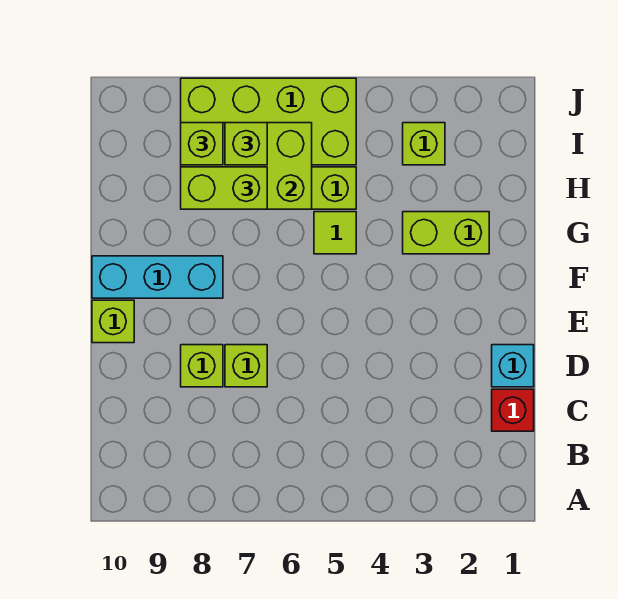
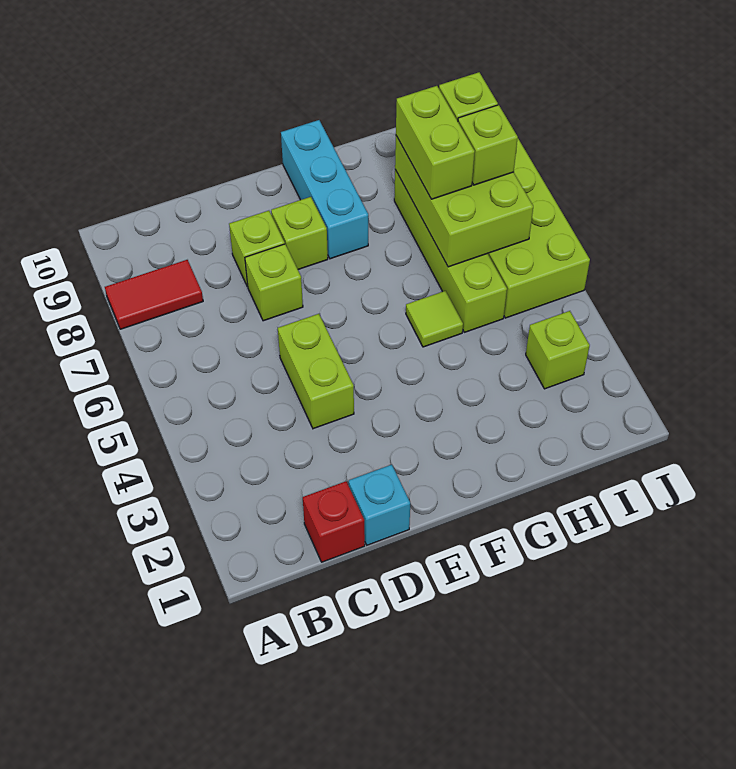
none -> red tile A8:B8 level 1
lime brick E10 level 1 -> lime brick E8 level 1
lime brick G2:G3 level 1 -> lime brick D4:D5 level 1

